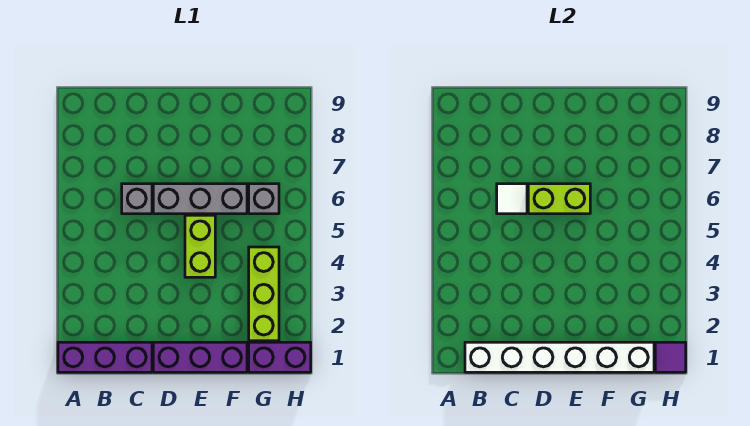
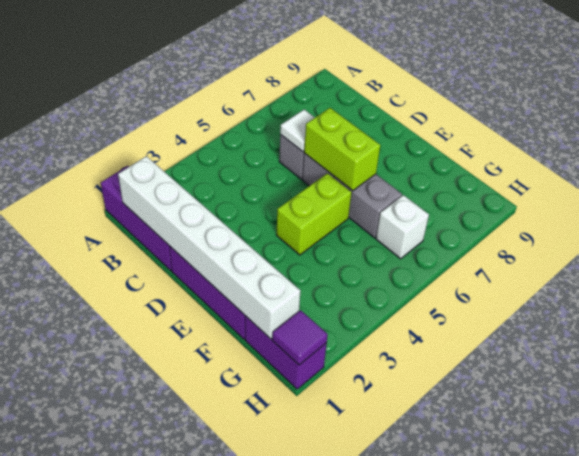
lime brick G2:G4 level 1 -> none
grey brick G6 level 1 -> white brick G6 level 1

